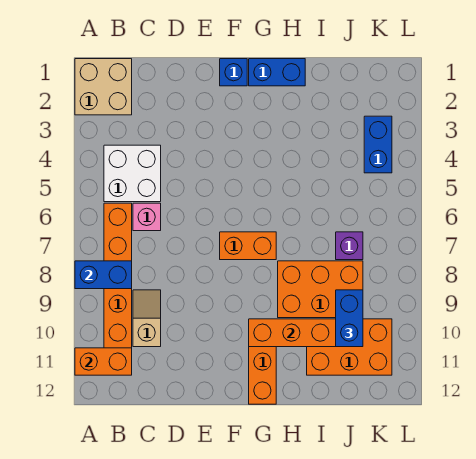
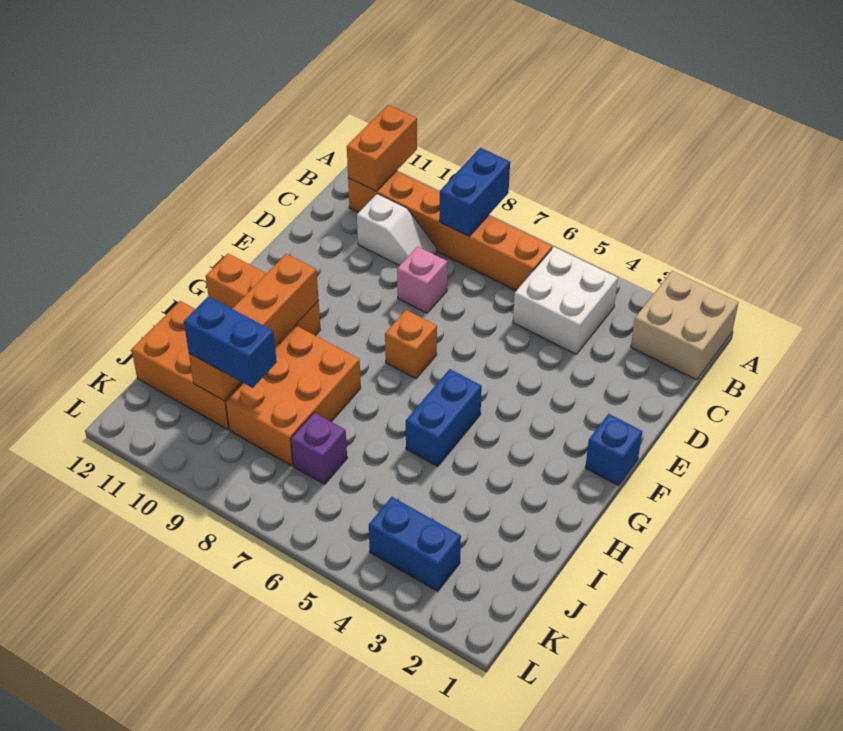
pink brick C6 level 1 -> pink brick D8 level 1
tan slope C9:C10 level 1 top 10 -> white slope C9:C10 level 1 top 10
orange brick F7:G7 level 1 -> orange brick F7 level 1
blue brick G1:H1 level 1 -> blue brick G5:H5 level 1
orange brick I10:K11 level 1 -> orange brick I10:J12 level 1

